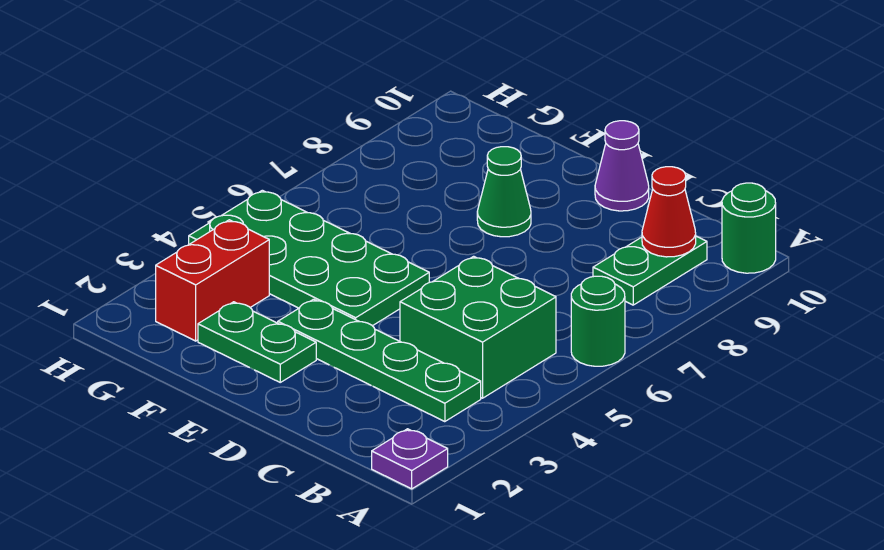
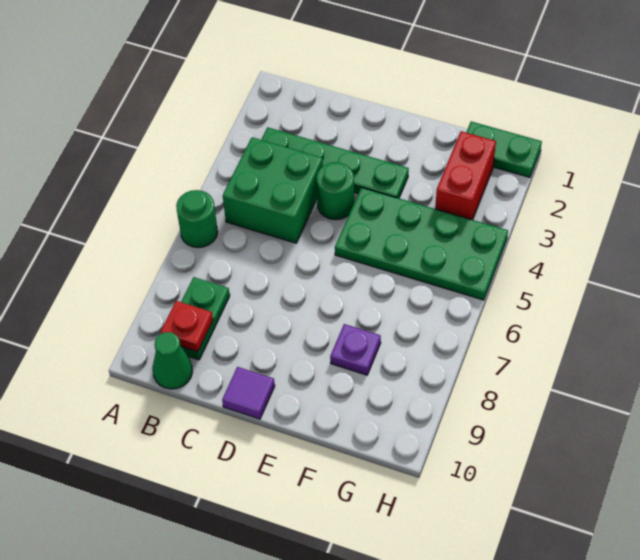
purple plate A1 level 1 -> purple plate F8 level 1
green round brick A10 level 1 -> green round brick D4 level 1
red cone B9 level 2 -> red plate B9 level 2
purple cone D10 level 1 -> purple tile D10 level 1
green plate E2:F2 level 1 -> green plate G1:H1 level 1
green cone E8 level 1 -> green cone B10 level 1

